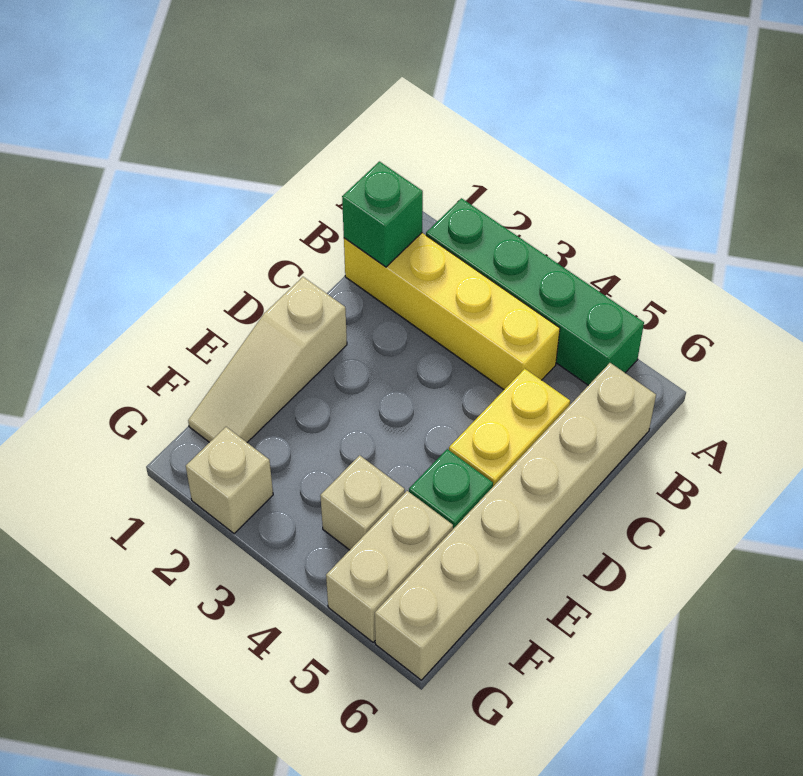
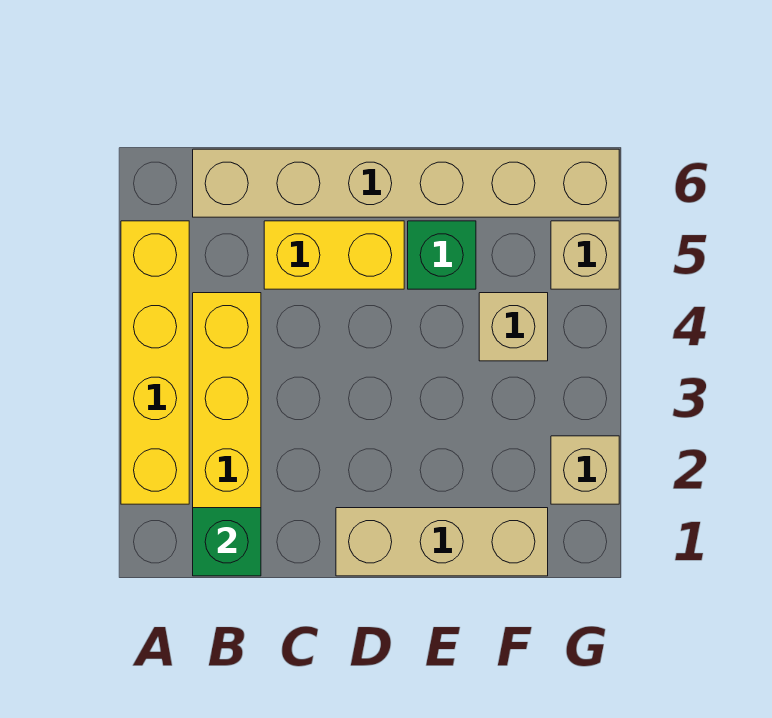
green brick A2:A5 level 1 -> yellow brick A2:A5 level 1
tan slope D1:F1 level 1 top D -> tan brick D1:F1 level 1
tan brick F5:G5 level 1 -> tan brick G5 level 1

